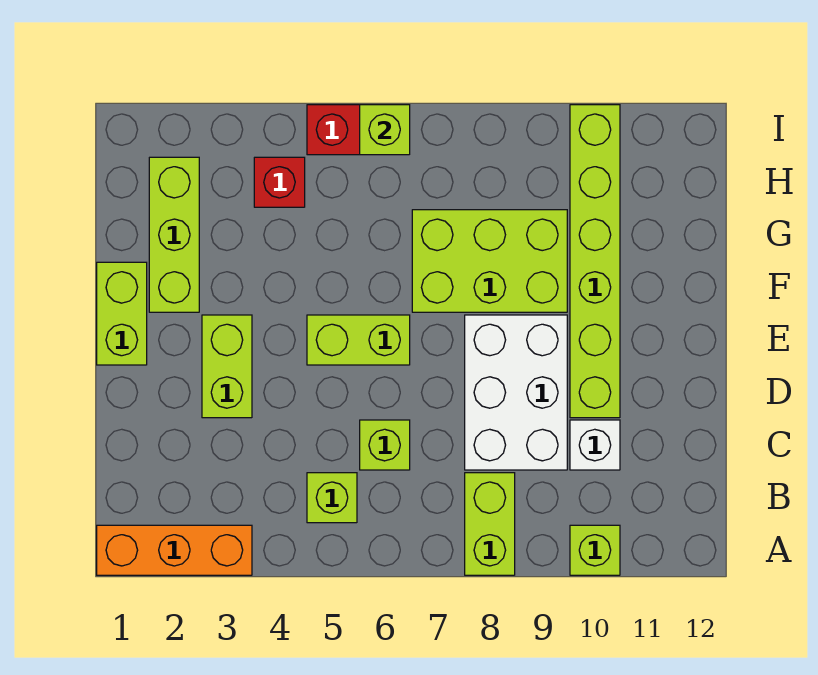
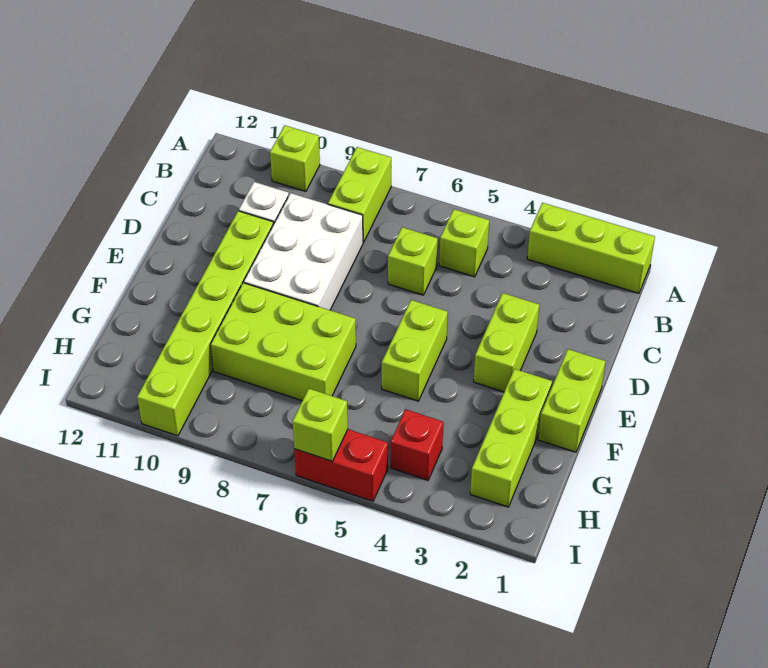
orange brick A1:A3 level 1 -> lime brick A1:A3 level 1
lime brick E5:E6 level 1 -> lime brick E5:F5 level 1

